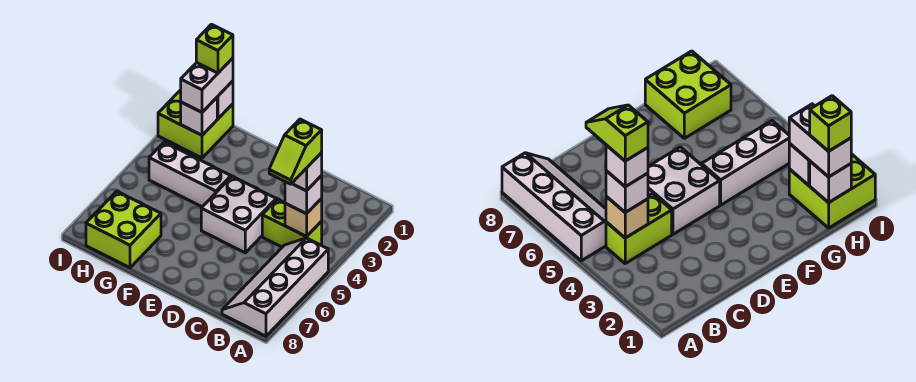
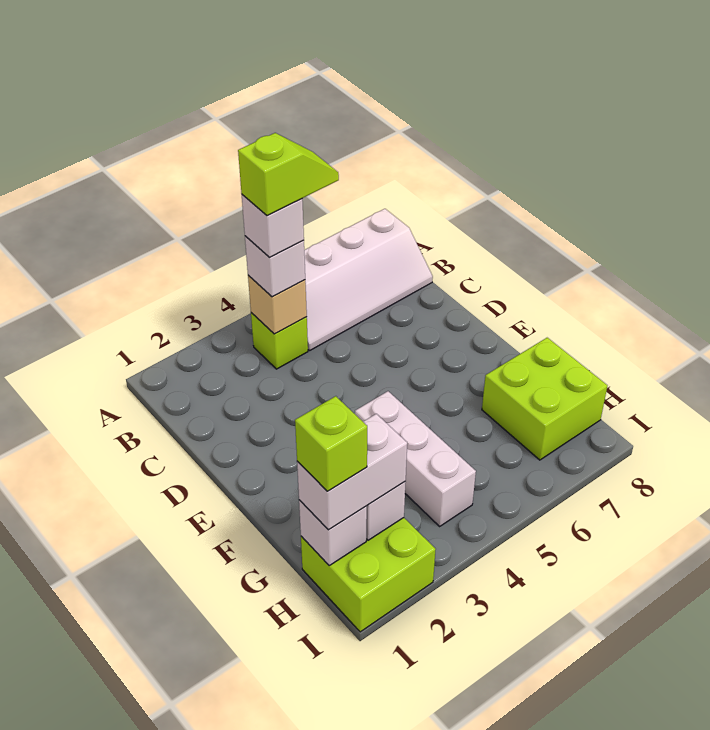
lime brick B4:C4 level 1 -> lime brick B4 level 1
white brick D4:E5 level 1 -> none

